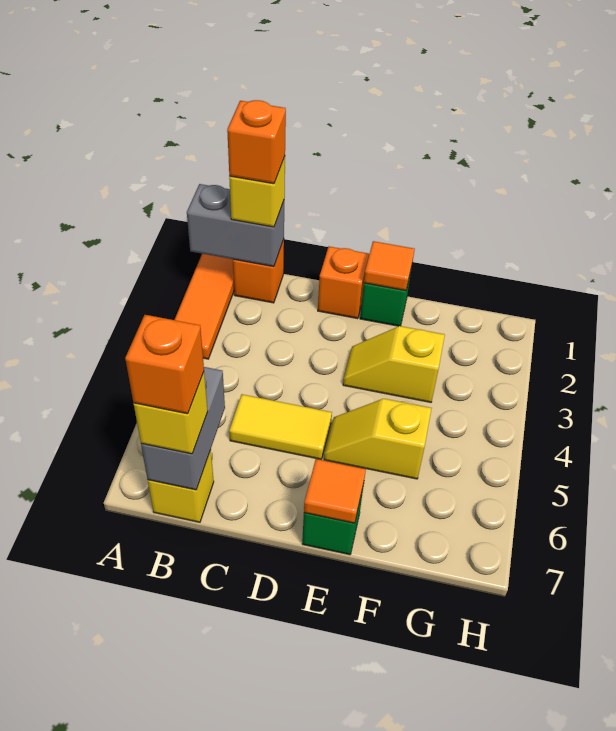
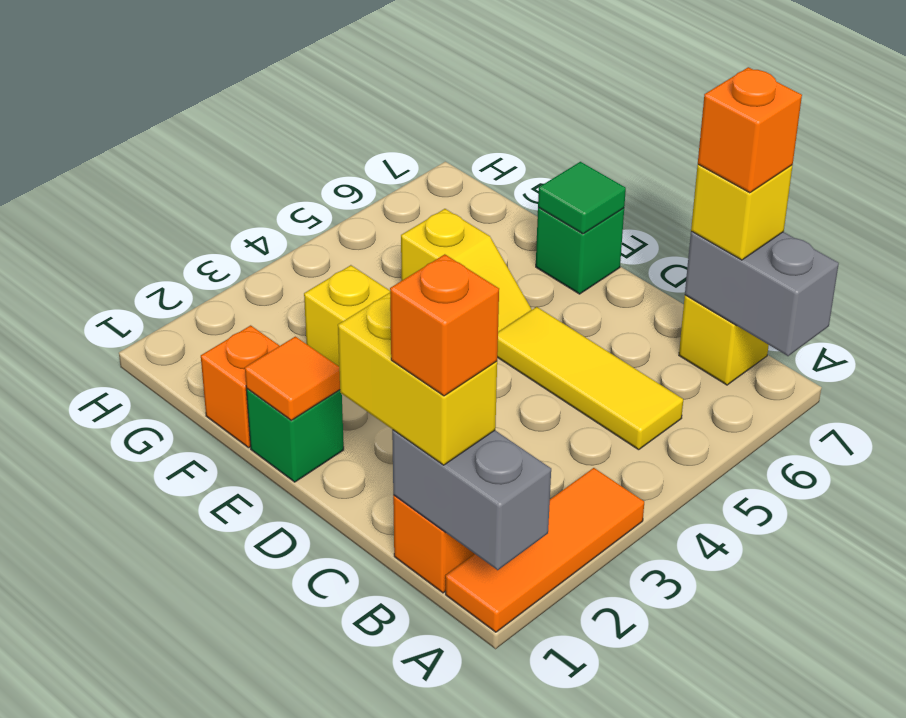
yellow brick B1 level 3 -> yellow brick B1:C1 level 3
grey brick B6:B7 level 2 -> grey brick A7:B7 level 2
yellow tile C5:D5 level 1 -> yellow tile B5:D5 level 1
orange brick D1 level 1 -> orange brick F1 level 1
orange tile E7 level 2 -> green tile E7 level 2

